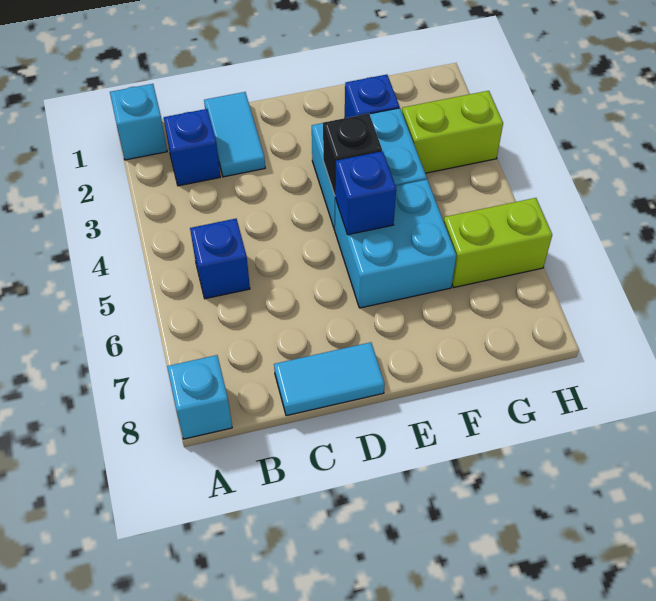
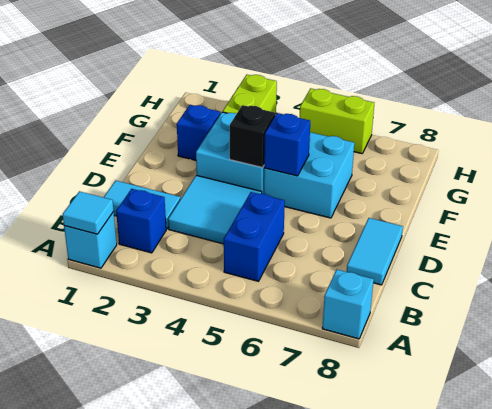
none -> cyan tile A1 level 2
blue brick B5 level 1 -> blue brick B5:C5 level 1
none -> cyan tile C3:D4 level 1
lime brick G6:H6 level 1 -> lime brick H5:H6 level 1

